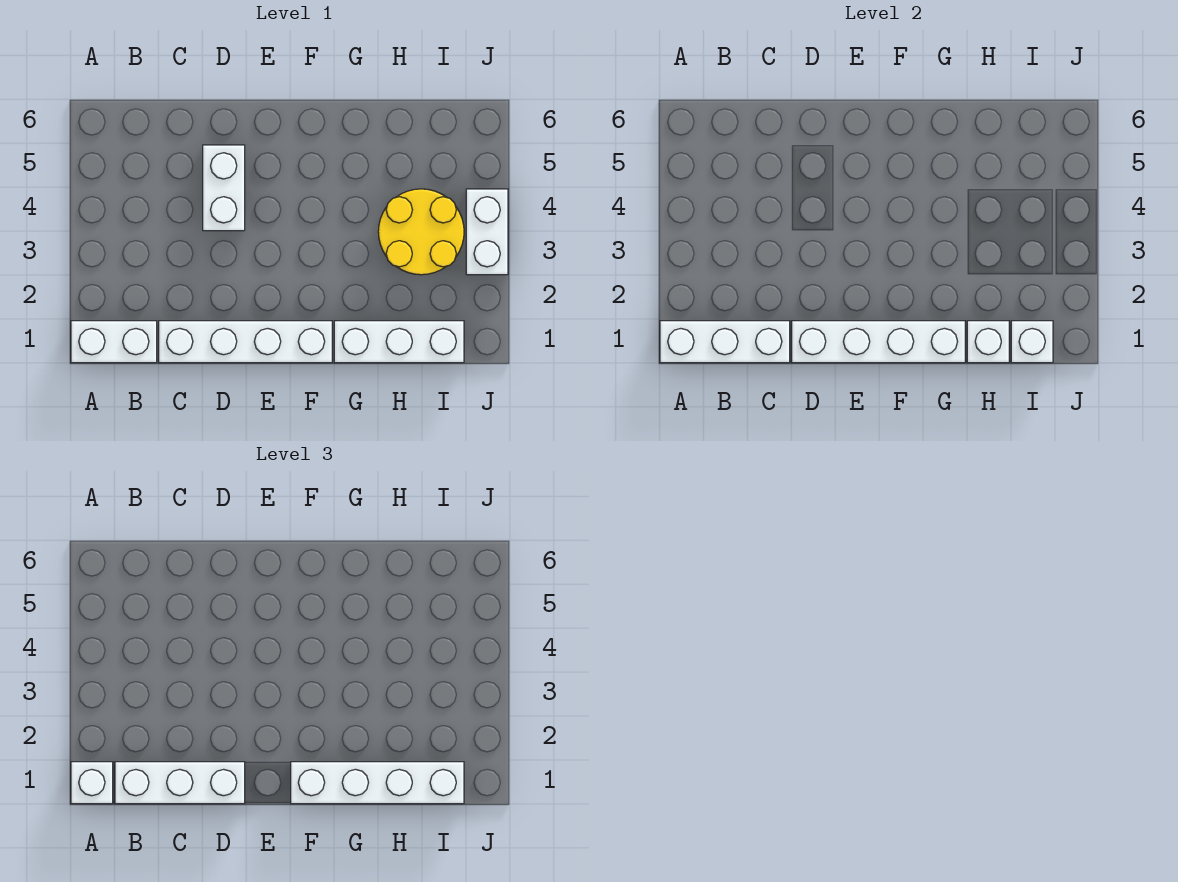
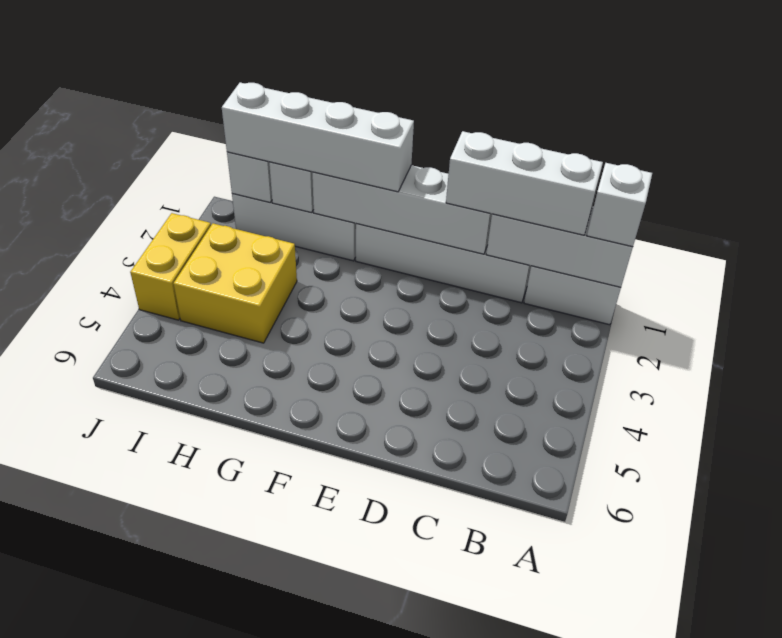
white brick D4:D5 level 1 -> none
yellow round brick H3:I4 level 1 -> yellow brick H3:I4 level 1
white brick J3:J4 level 1 -> yellow brick J3:J4 level 1

